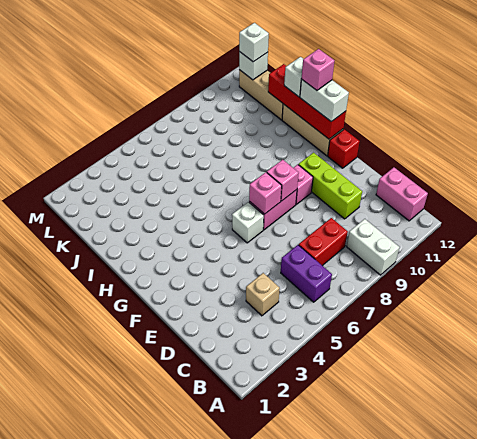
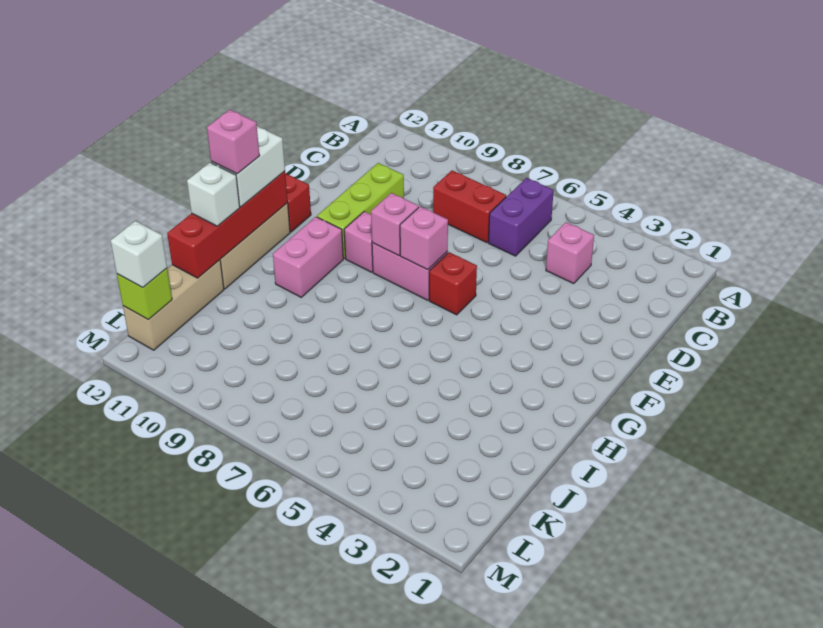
white brick A9:B9 level 1 -> none
pink brick B12:C12 level 1 -> pink brick G10:H10 level 1
tan brick C4 level 1 -> pink brick C4 level 1
white brick F6 level 1 -> red brick F6 level 1
white brick L12 level 2 -> lime brick L12 level 2

